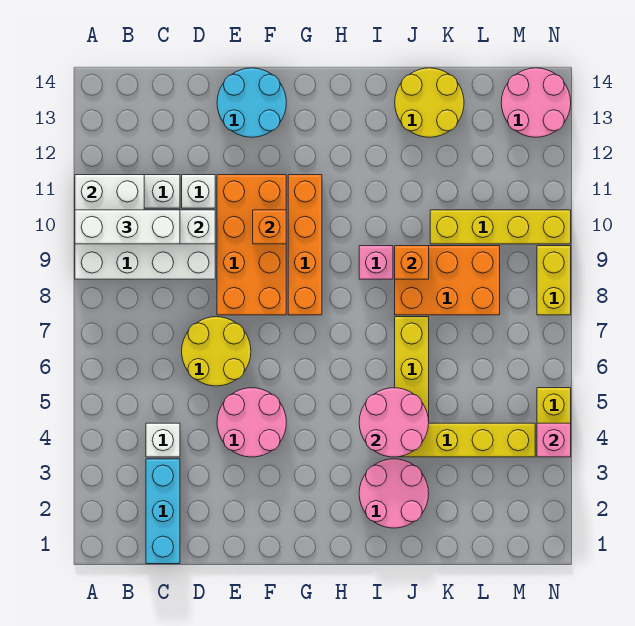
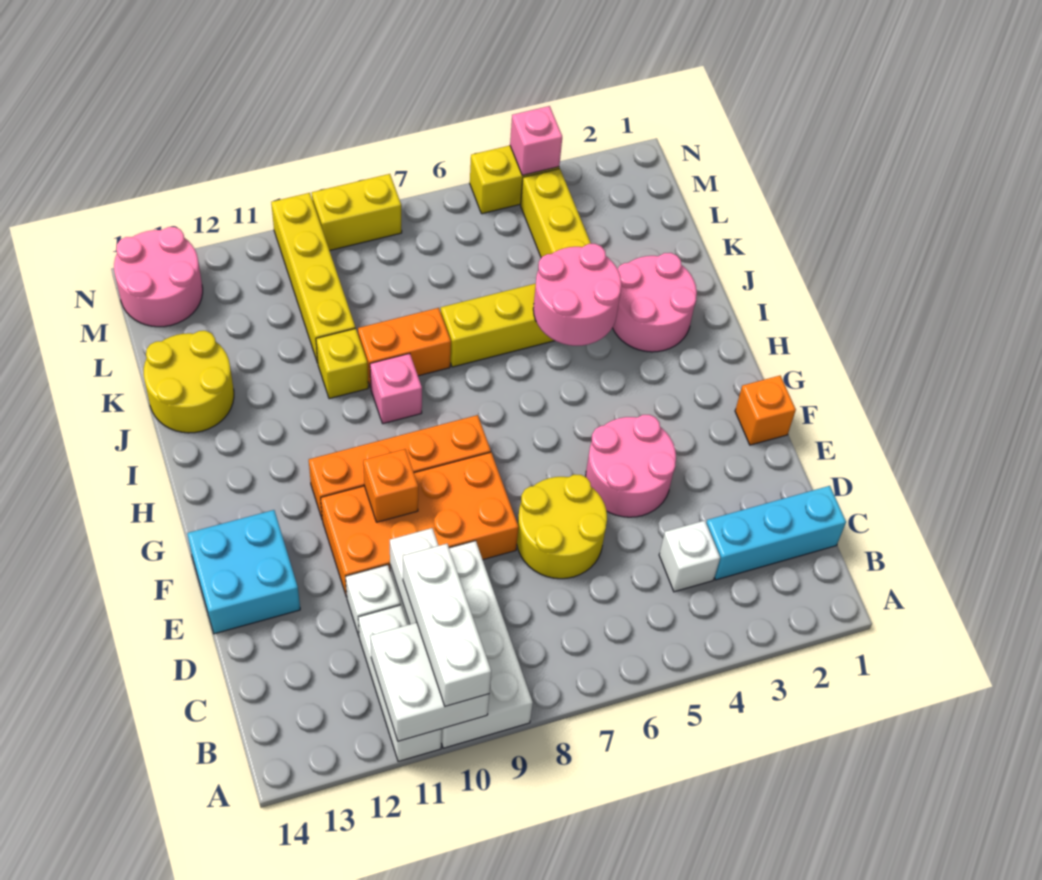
cyan round brick E13:F14 level 1 -> cyan brick E13:F14 level 1
orange brick J8:L9 level 1 -> orange brick J8:J9 level 1
orange brick J9 level 2 -> orange brick F1 level 1
none -> yellow brick J10 level 1

